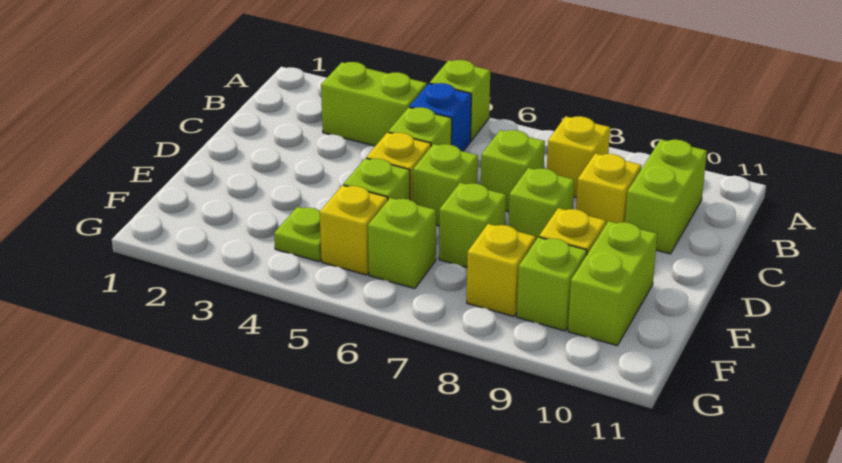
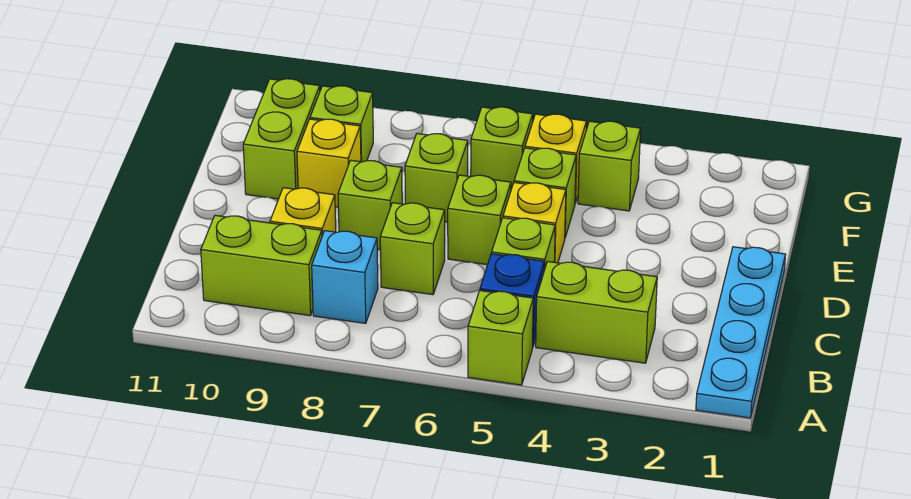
none -> cyan plate A1:D1 level 1
yellow brick B8 level 1 -> cyan brick B8 level 1
lime brick B10:C10 level 1 -> lime brick B9:B10 level 1
lime plate F4 level 1 -> lime brick F4 level 1
yellow brick F8 level 1 -> none

